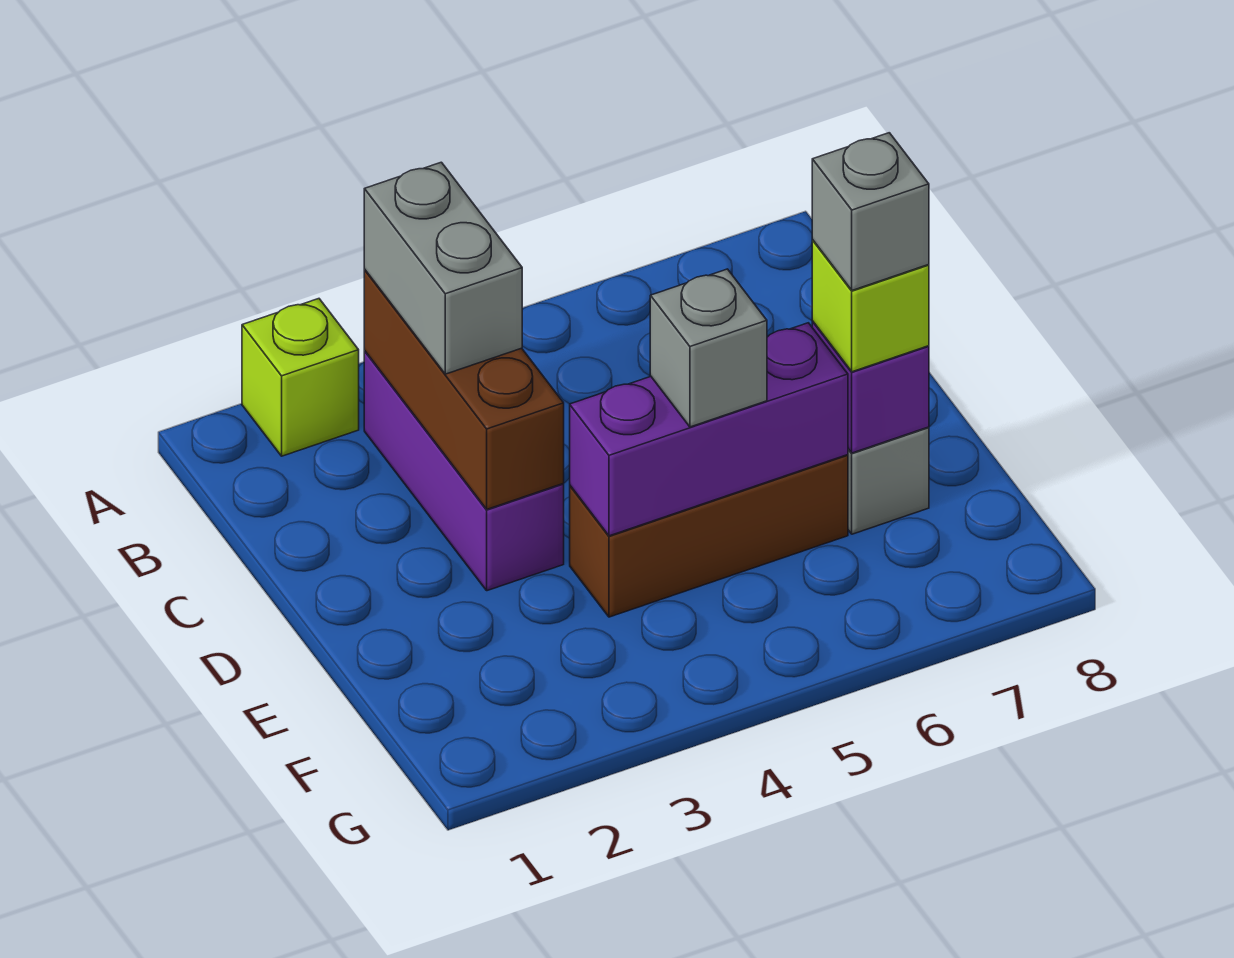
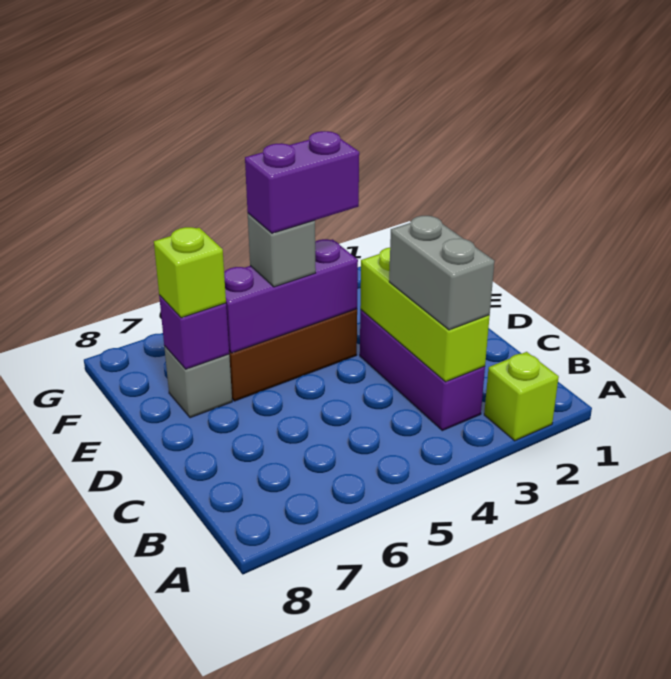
brown brick B3:D3 level 2 -> lime brick B3:D3 level 2
none -> purple brick E4:E5 level 4
grey brick E7 level 4 -> none

